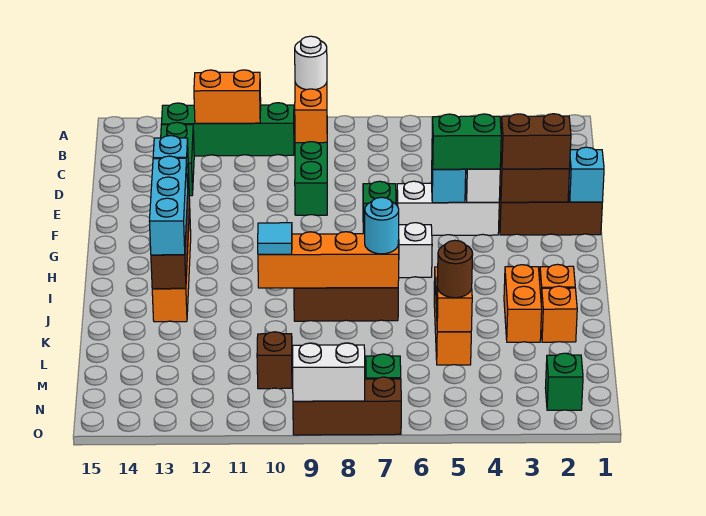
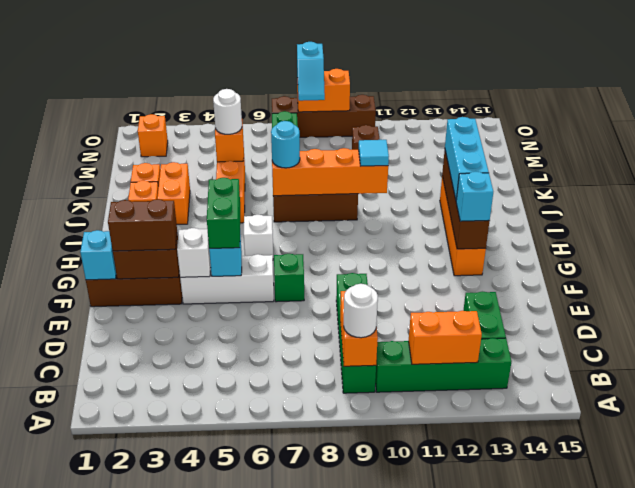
green brick F4:F5 level 3 -> green brick F5:G5 level 3
brown round brick L5 level 3 -> white round brick L5 level 3
green brick N2 level 1 -> orange brick N2 level 1
none -> cyan slope N8:O8 level 3 top O
brown brick O7:O9 level 1 -> brown brick O7:O10 level 1
white brick O8:O9 level 2 -> orange brick O8:O9 level 2

